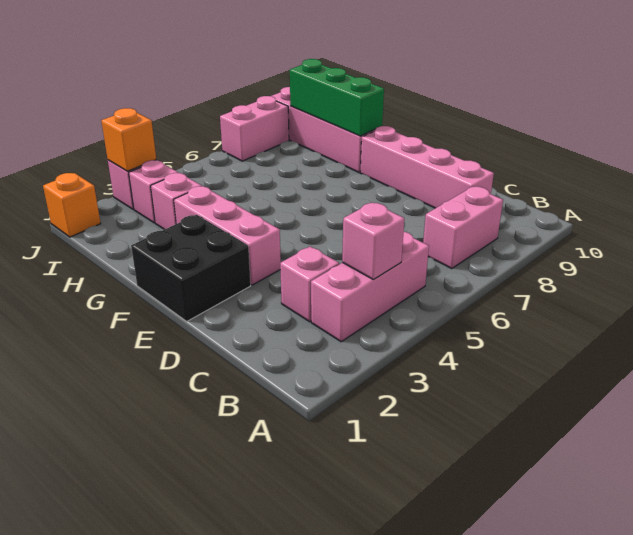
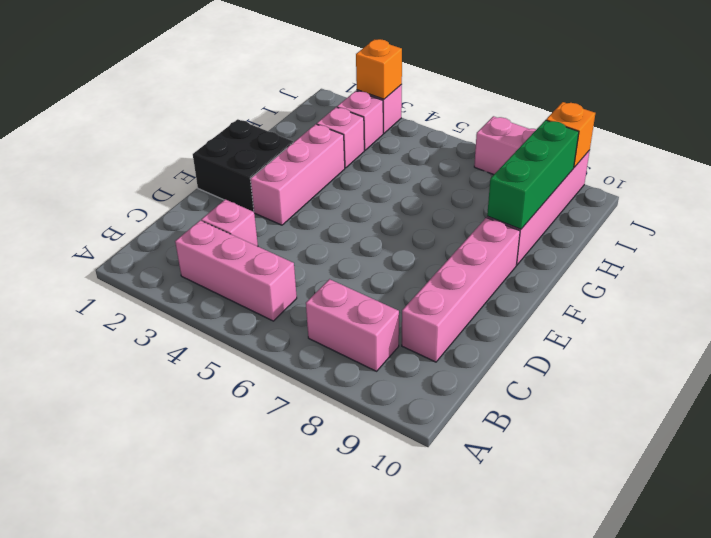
pink brick B4 level 2 -> none
orange brick J1 level 1 -> orange brick J9 level 2

